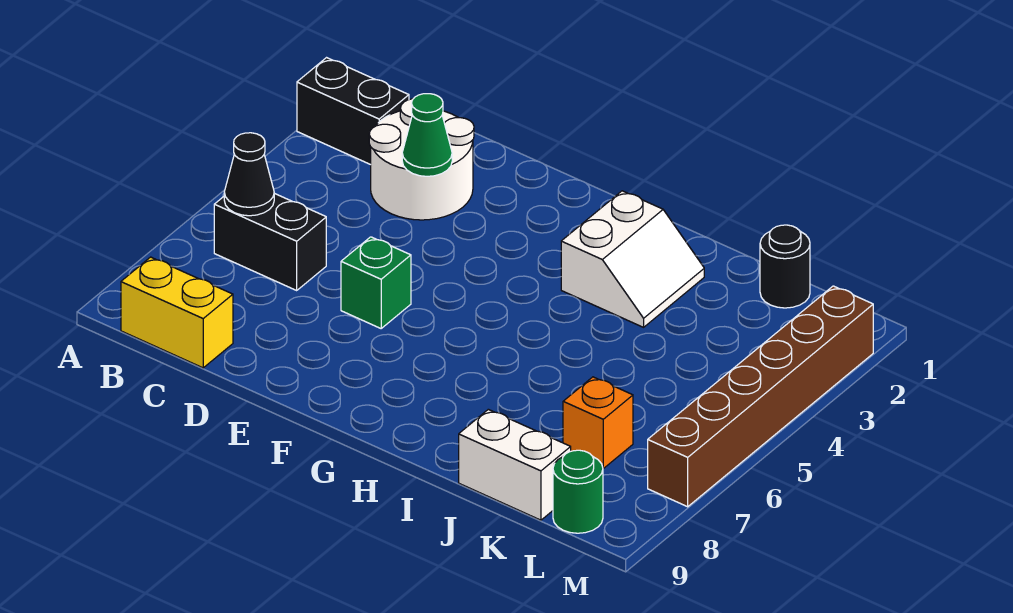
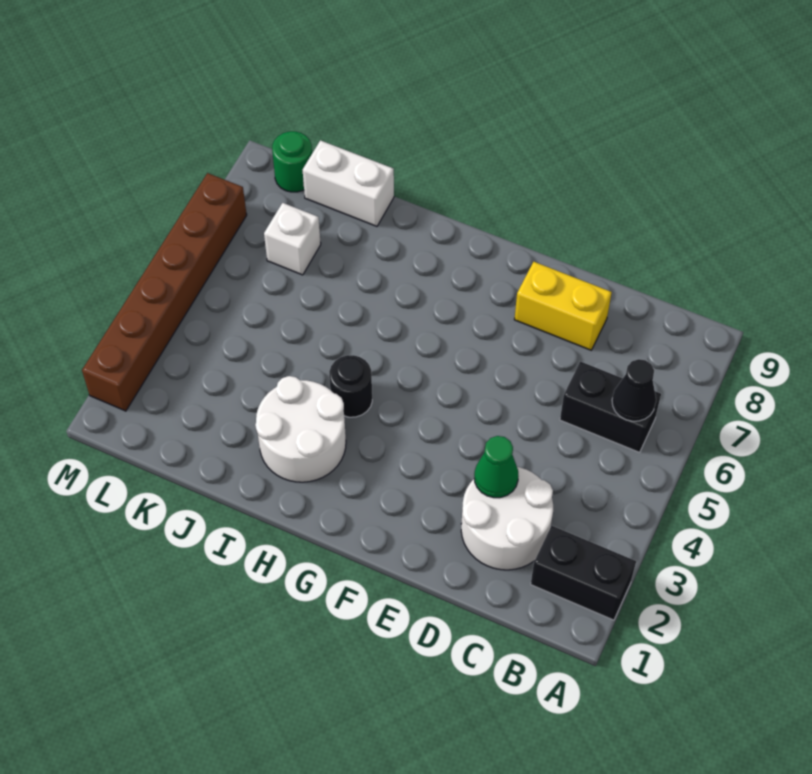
yellow brick B9:C9 level 1 -> yellow brick D8:E8 level 1
green brick E6 level 1 -> none
white slope H2:I3 level 1 top H -> white round brick H2:I3 level 1
black round brick K1 level 1 -> black round brick H4 level 1
orange brick K7 level 1 -> white brick K7 level 1

